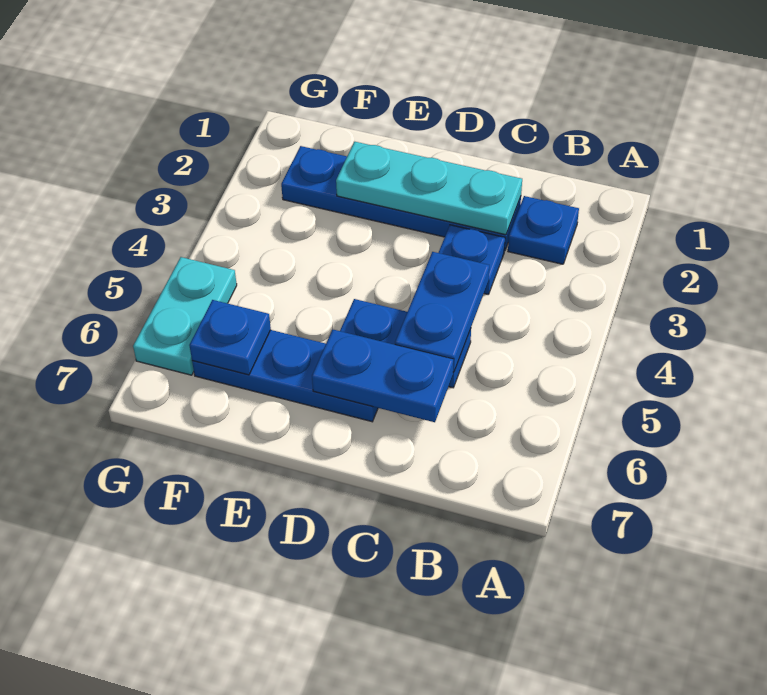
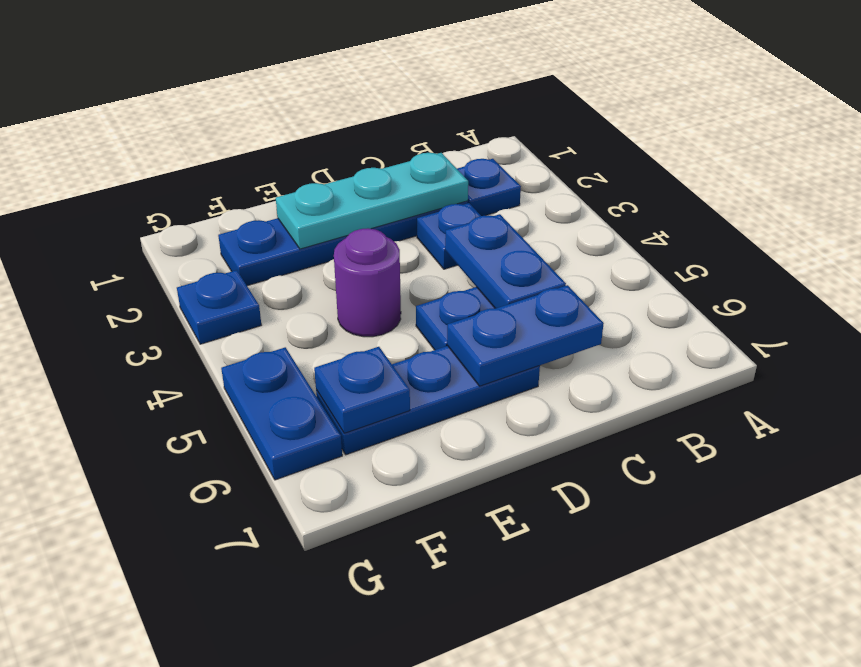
none -> purple round brick E4 level 1
none -> blue plate G3 level 1
cyan plate G5:G6 level 1 -> blue plate G5:G6 level 1

